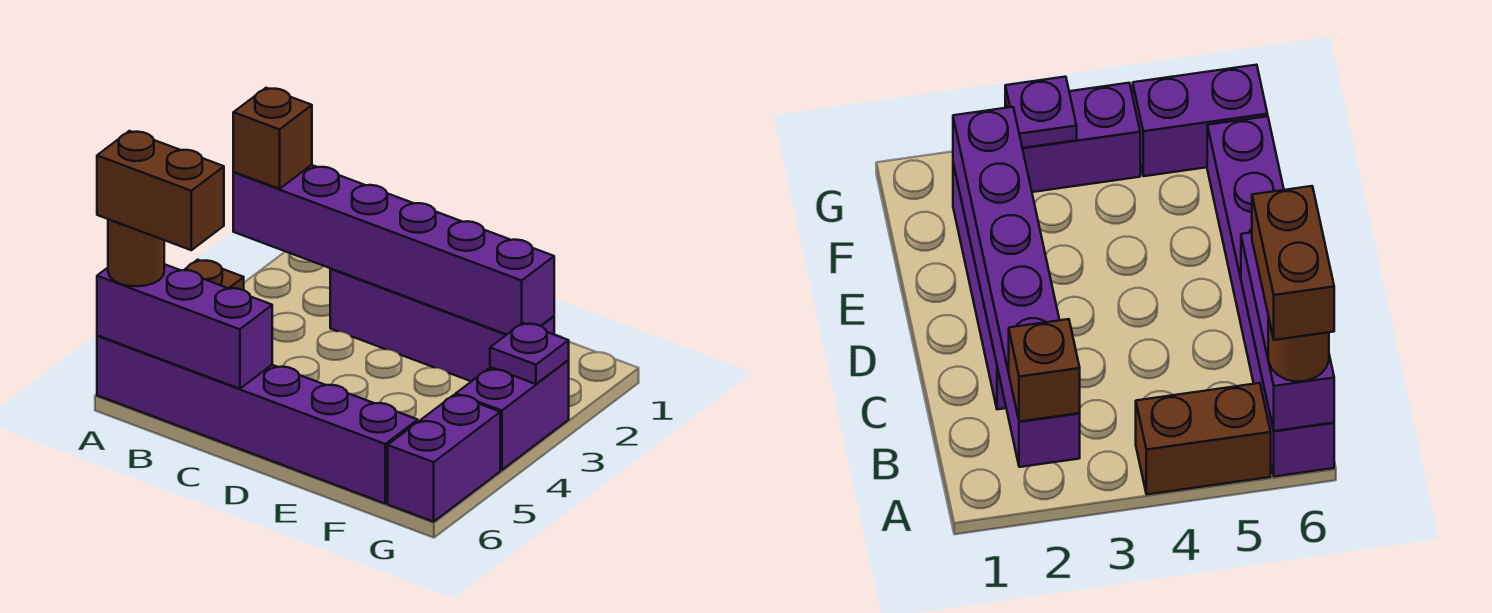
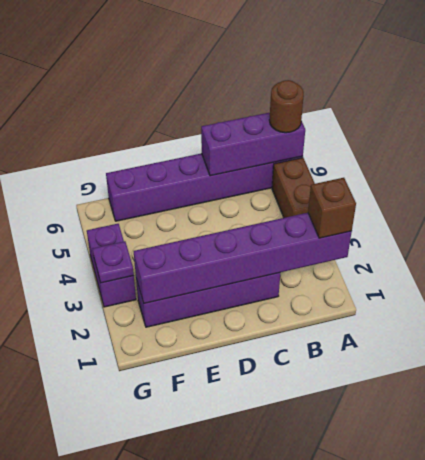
brown brick A6:B6 level 4 -> none
purple brick G5:G6 level 1 -> none

